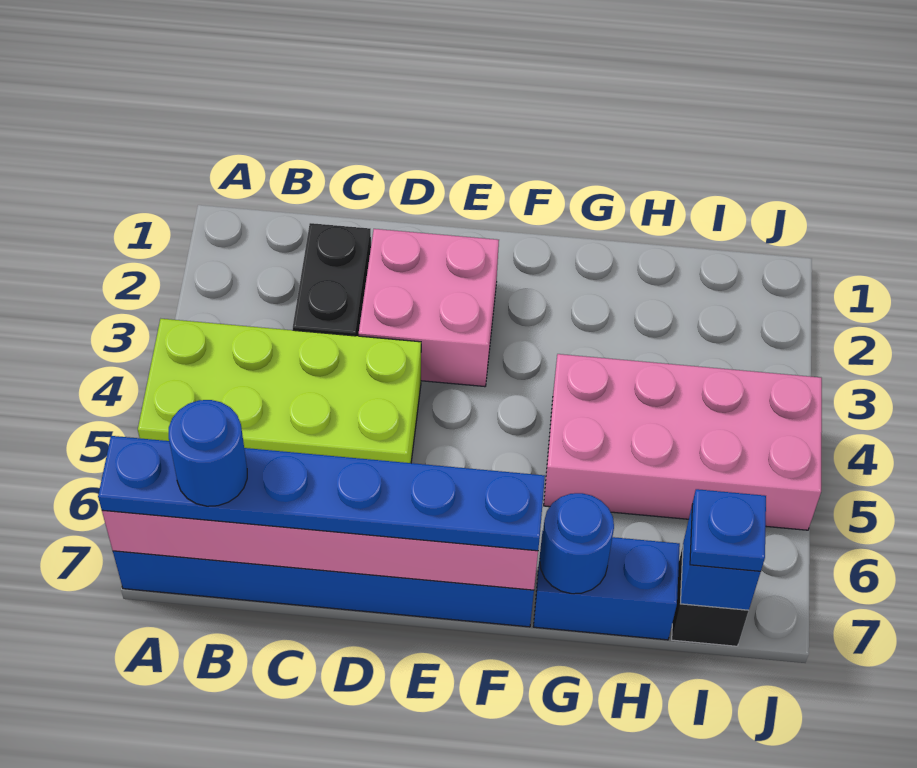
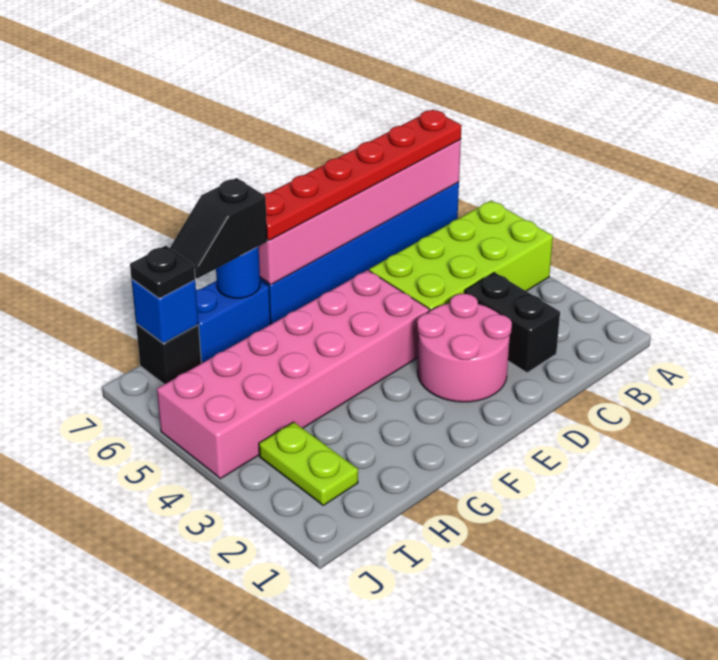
blue plate A7:F7 level 3 -> red plate A7:F7 level 3
blue round brick B7 level 4 -> none
pink brick D2:E3 level 1 -> pink round brick D2:E3 level 1
pink brick G4:J5 level 1 -> pink brick E4:J5 level 1
none -> black slope G7:H7 level 3 top G
none -> lime plate I2:I3 level 1
blue plate I7 level 3 -> black plate I7 level 3

